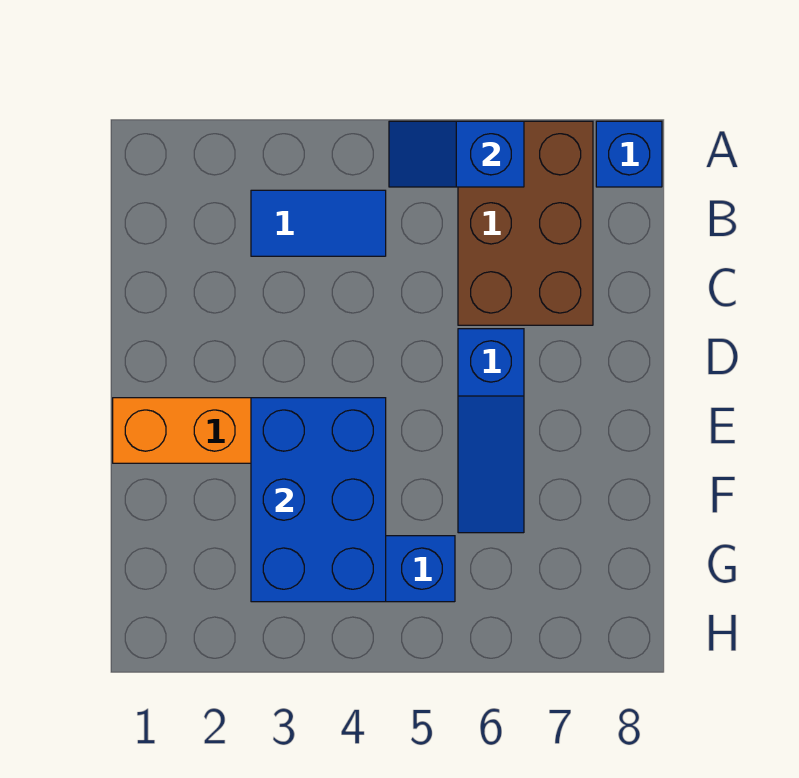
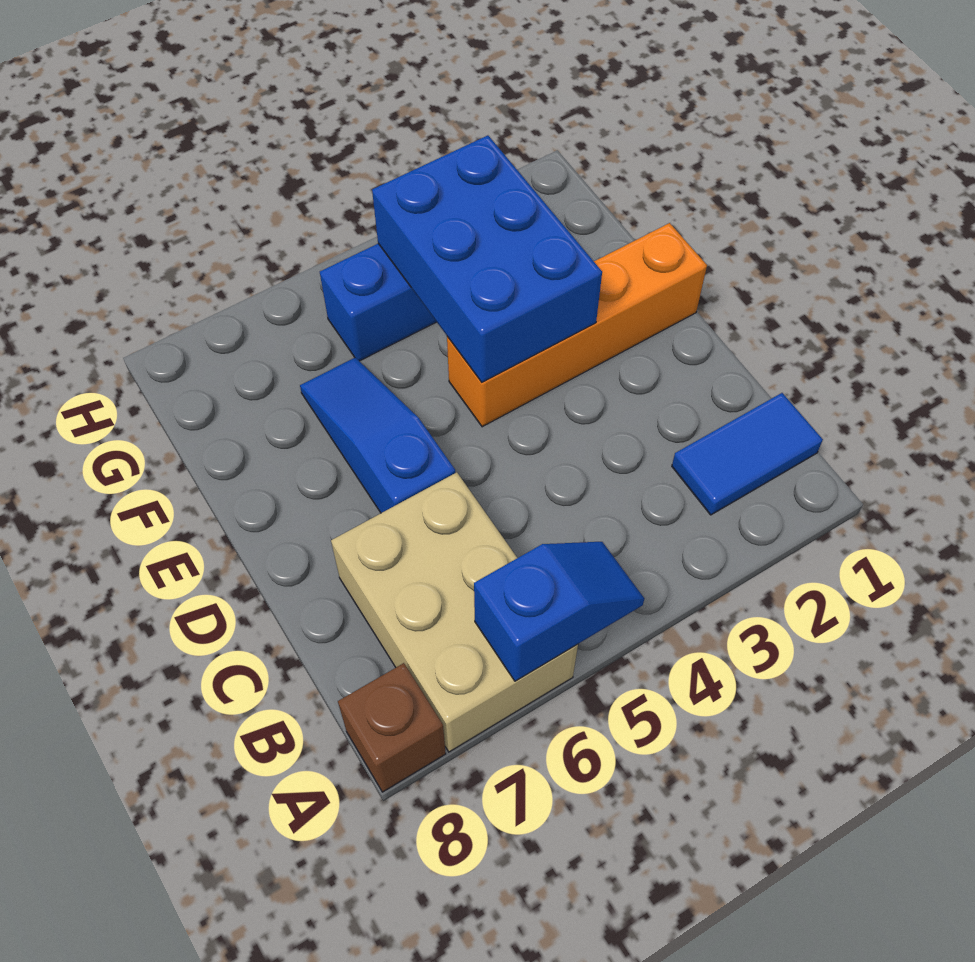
brown brick A6:C7 level 1 -> tan brick A6:C7 level 1
blue brick A8 level 1 -> brown brick A8 level 1
blue tile B3:B4 level 1 -> blue tile B1:B2 level 1

